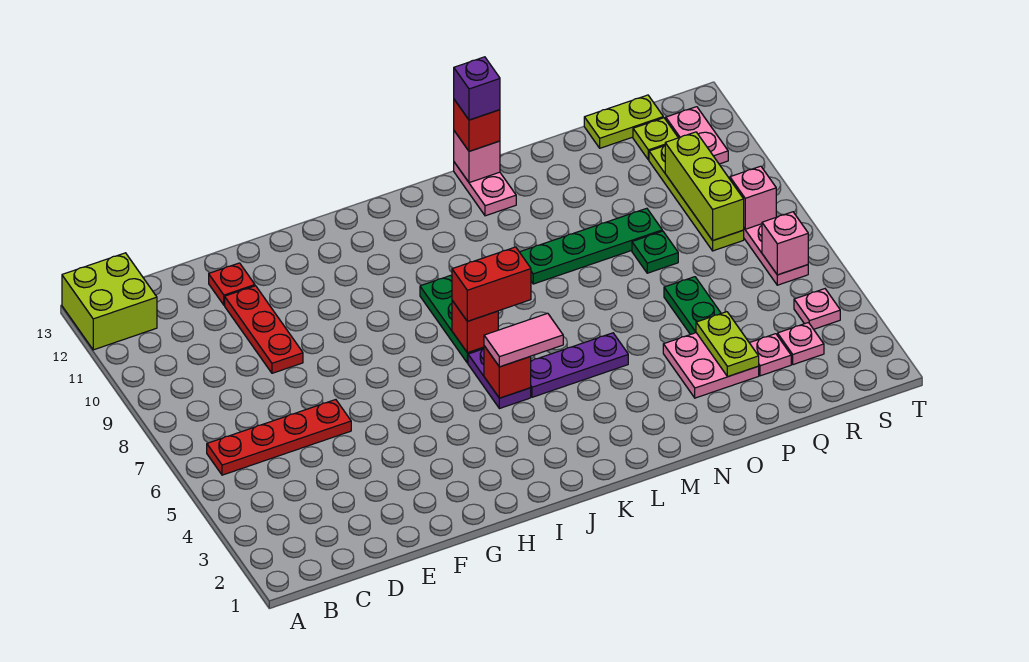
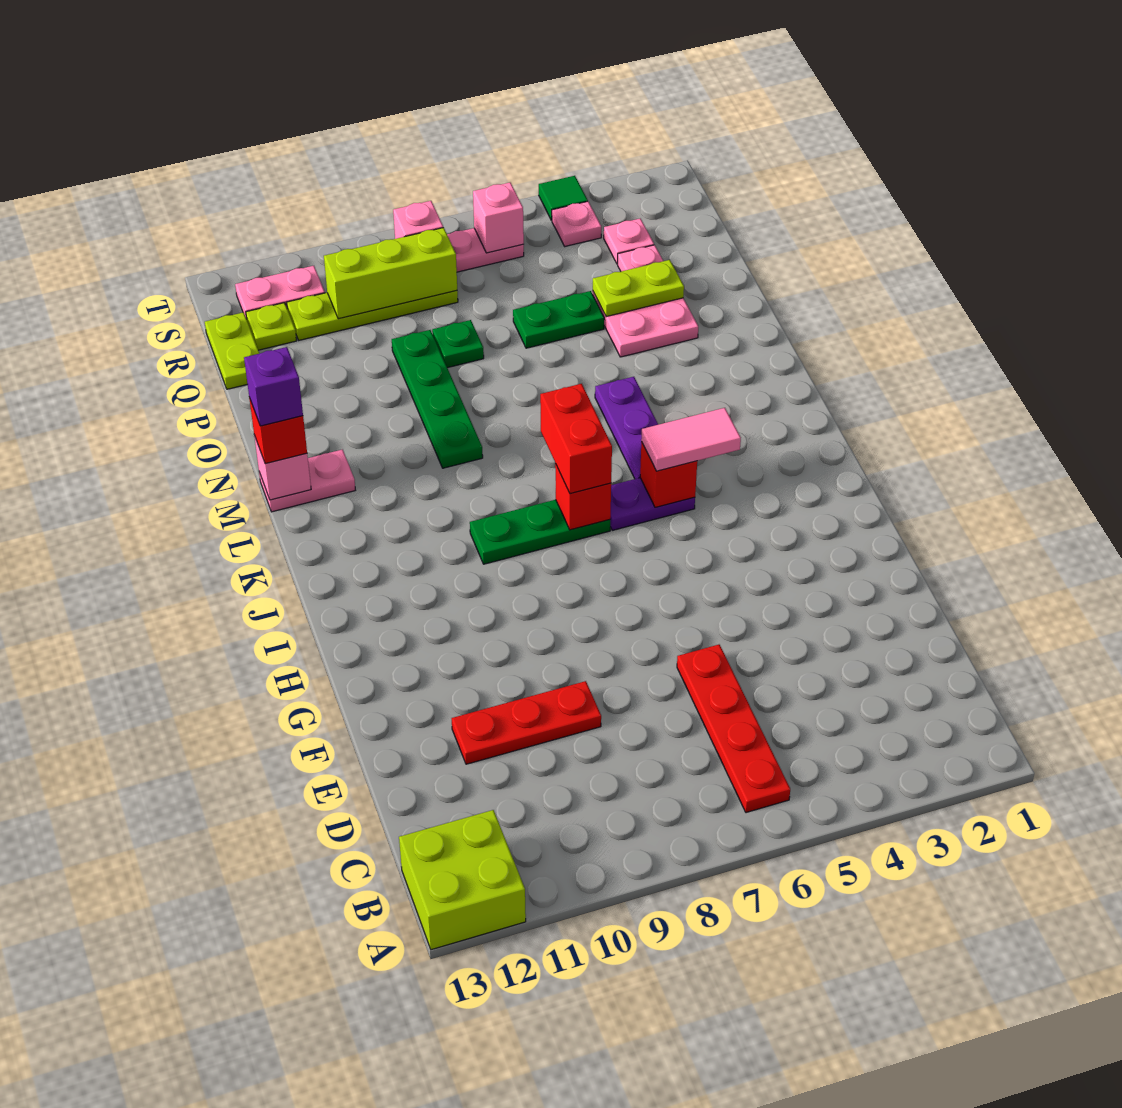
red plate E12 level 1 -> none
pink tile J5:K5 level 3 -> pink tile J4:J5 level 3
none -> green tile T4 level 1

